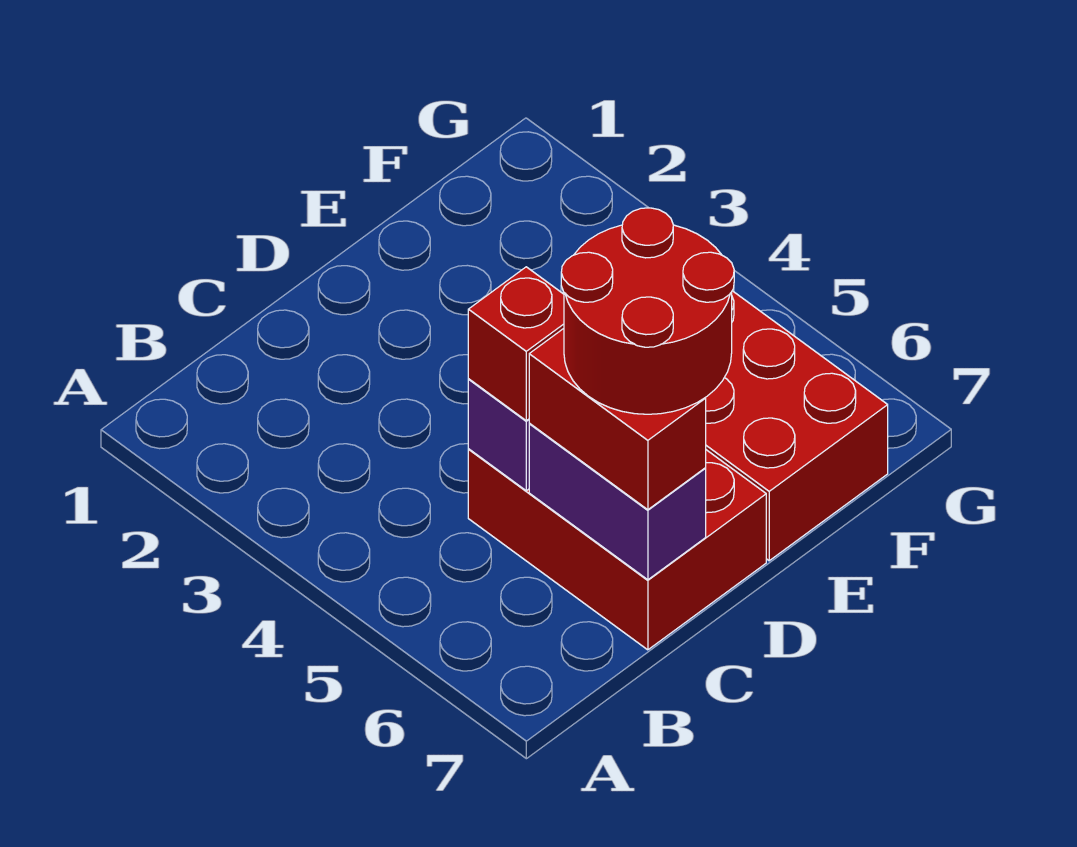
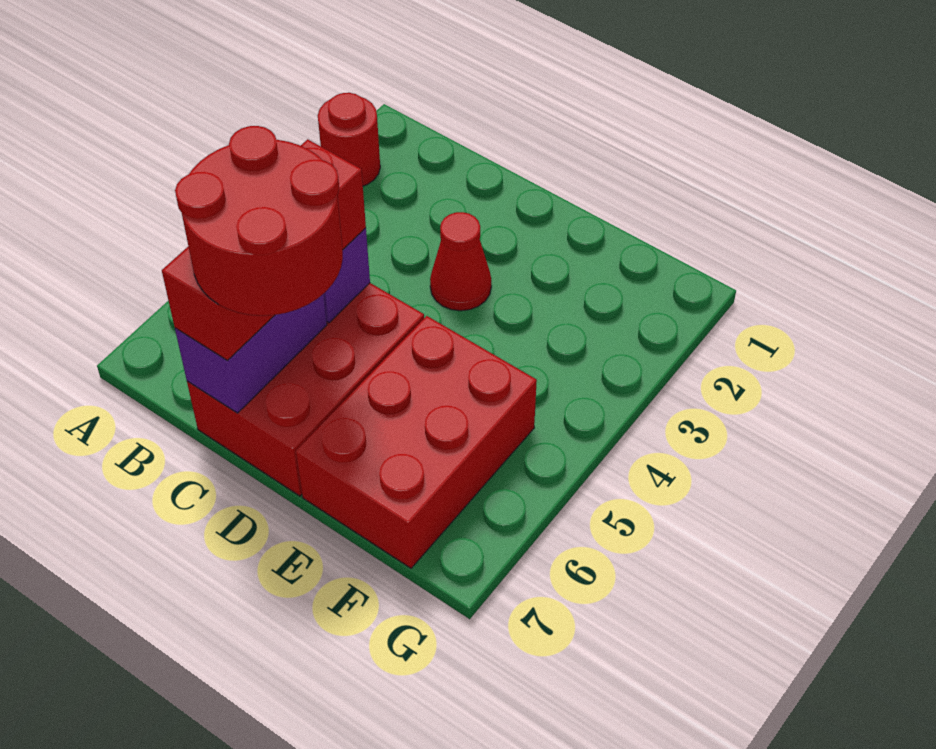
none -> red round brick A2 level 1
none -> red cone D3 level 1

